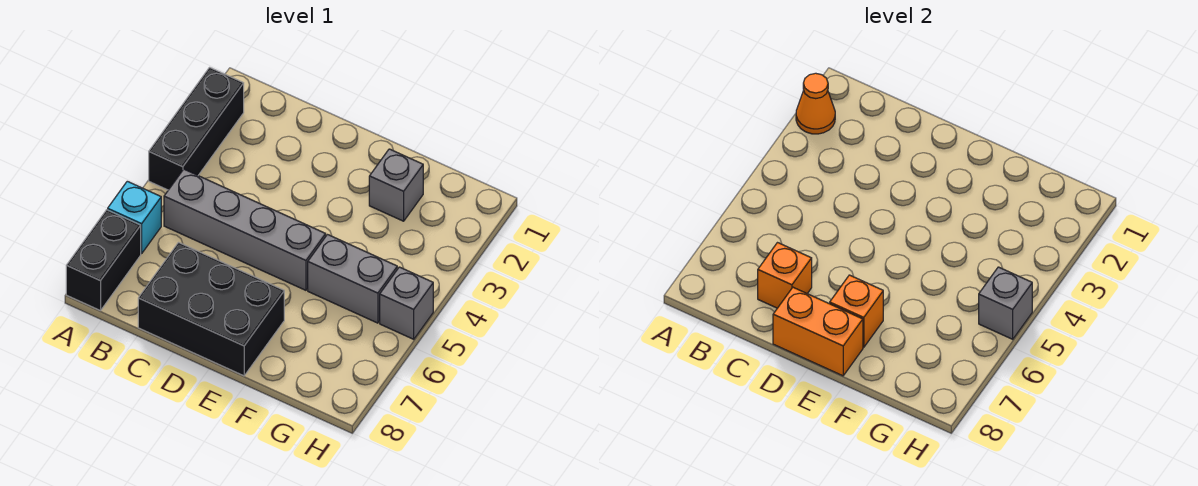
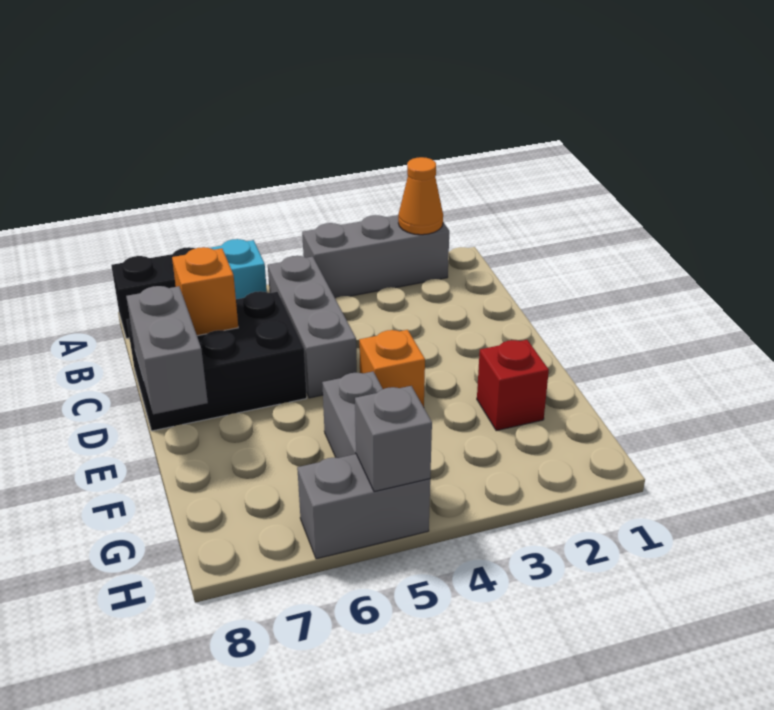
black brick A2:A4 level 1 -> grey brick A2:A4 level 1
grey brick B5:E5 level 1 -> grey brick B5:D5 level 1
black brick C7:E8 level 1 -> black brick C6:D8 level 1
orange brick D8:E8 level 2 -> grey brick D8:E8 level 2
orange brick E7 level 2 -> orange brick E4 level 1
grey brick F2 level 1 -> red brick F2 level 1
grey brick H5 level 1 -> grey brick H5:H6 level 1

